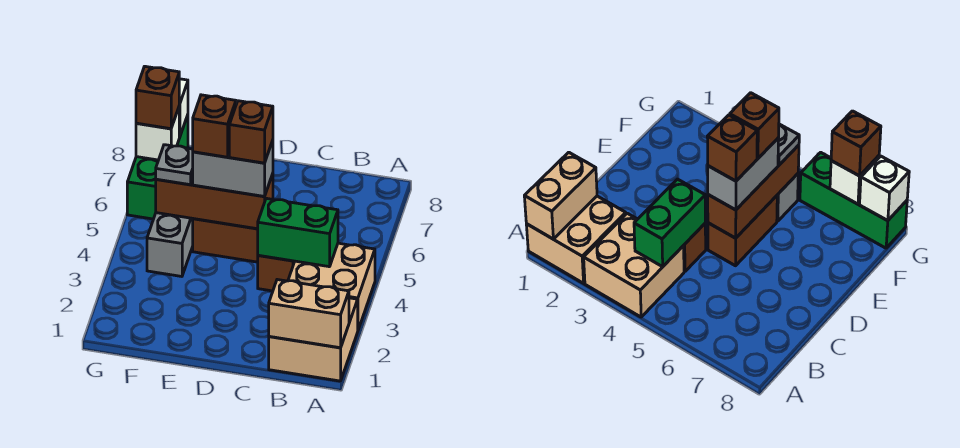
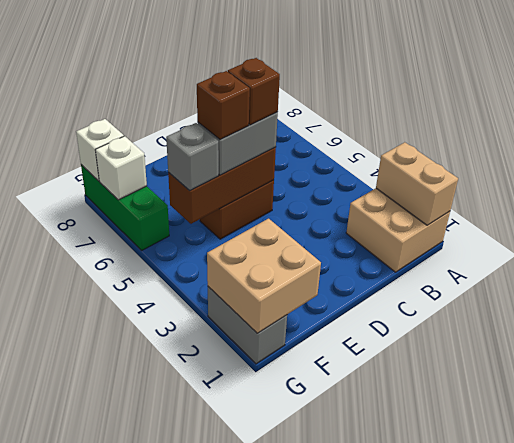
tan brick A1:B1 level 2 -> tan brick A1:A2 level 2
tan brick A3:B4 level 1 -> tan brick F1:G2 level 2
green brick B4:C4 level 2 -> none
brown brick C4 level 1 -> none
grey brick F4:F5 level 1 -> grey brick G1:G2 level 1
grey plate F5 level 3 -> grey brick F5 level 3
brown brick G7 level 3 -> none

